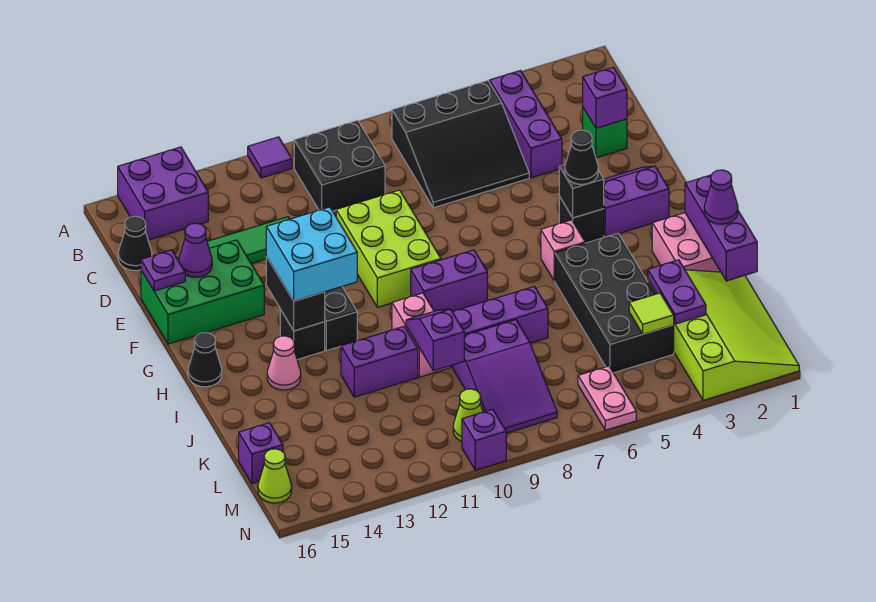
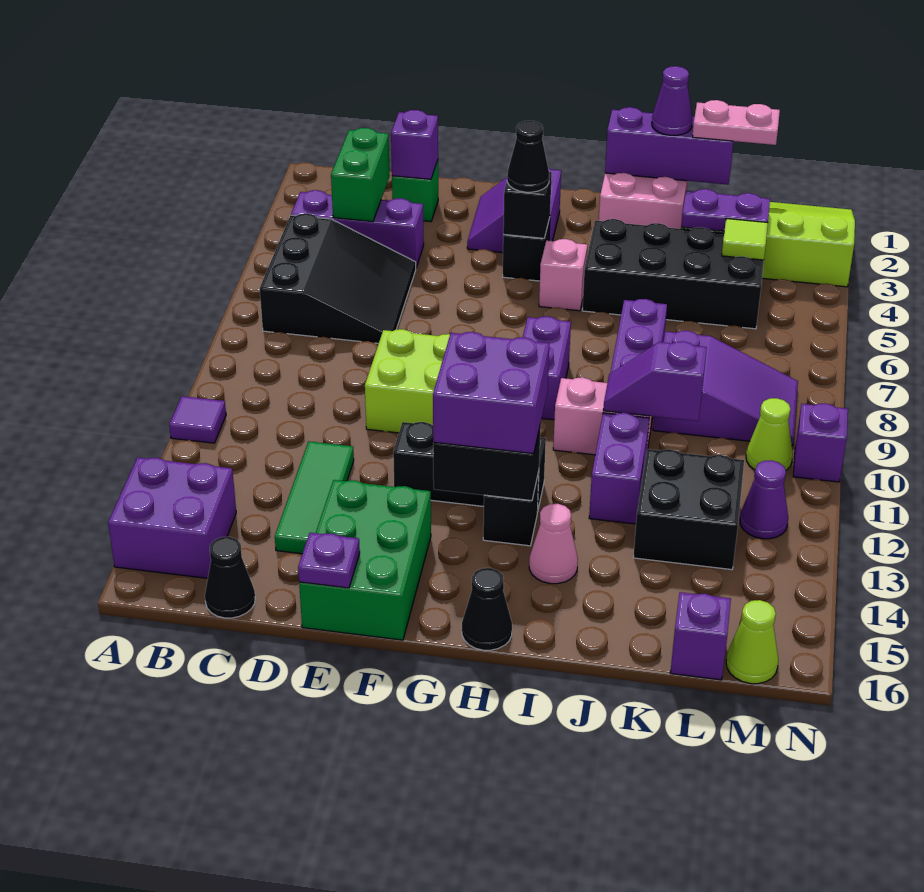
black brick B9:C10 level 1 -> black brick K12:L13 level 1
none -> green brick C3:C4 level 2
purple cone E15 level 2 -> purple cone M12 level 1
cyan brick G12:H13 level 3 -> purple brick G12:H13 level 3
pink plate M6:N6 level 1 -> pink plate K1:L1 level 3

